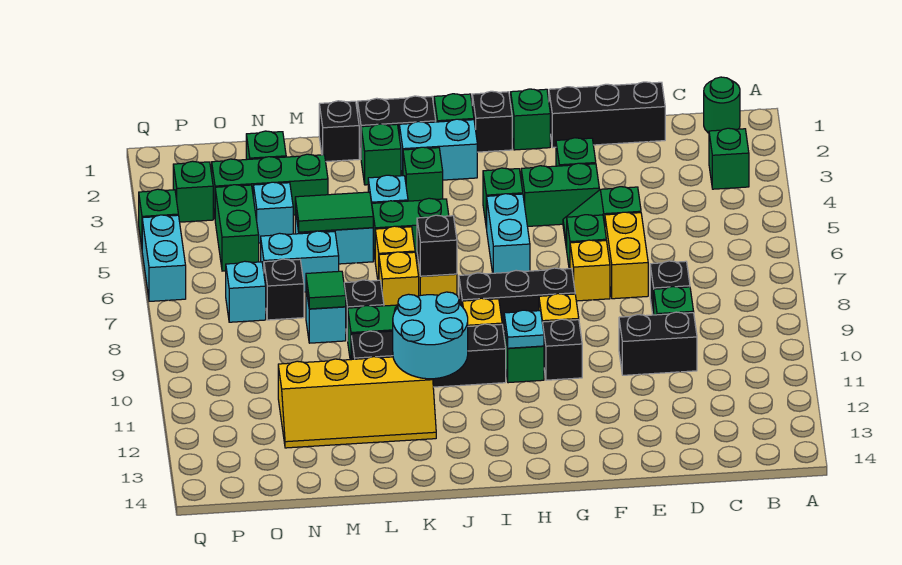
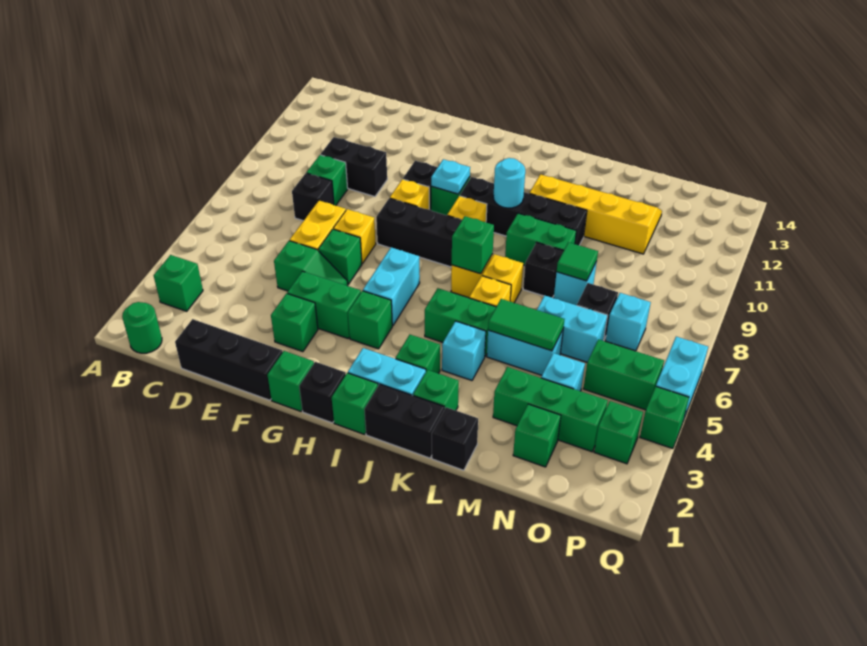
black brick J7 level 2 -> green brick J7 level 2
cyan round brick J10:K11 level 2 -> cyan round brick J10 level 2
green brick O4:O5 level 1 -> green brick O5:P5 level 1

